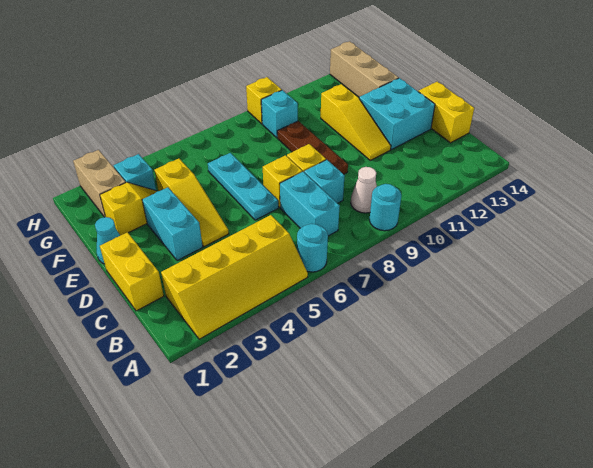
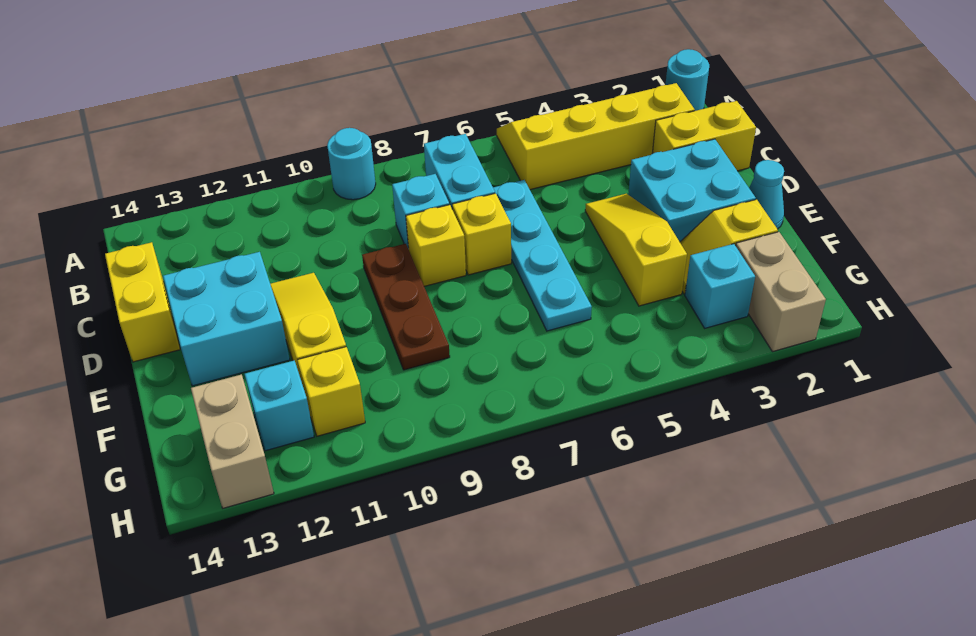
cyan round brick A6 level 1 -> cyan round brick A1 level 1
white cone B9 level 1 -> none
yellow brick C1:D1 level 1 -> yellow brick C1:C2 level 1
cyan brick D3:E3 level 1 -> cyan brick D2:E3 level 1
cyan plate D6:F6 level 1 -> cyan plate C6:F6 level 1
tan brick F13:H13 level 1 -> tan brick G13:H13 level 1
cyan brick G9 level 1 -> cyan brick G12 level 1
yellow brick H9 level 1 -> yellow brick G11 level 1

